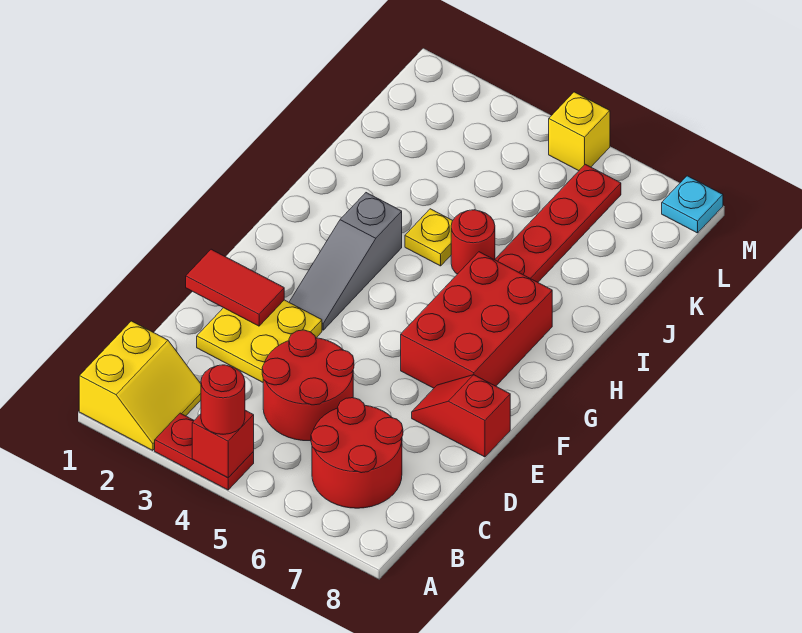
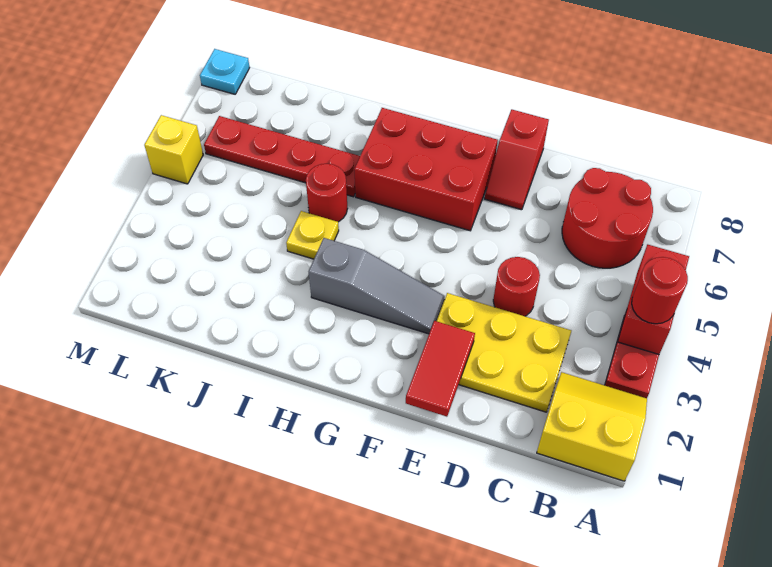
red brick A4 level 2 -> red brick A4:A5 level 2
red round brick C4:D5 level 1 -> red round brick D4 level 1
yellow plate D2:E3 level 1 -> yellow plate C2:E3 level 1

